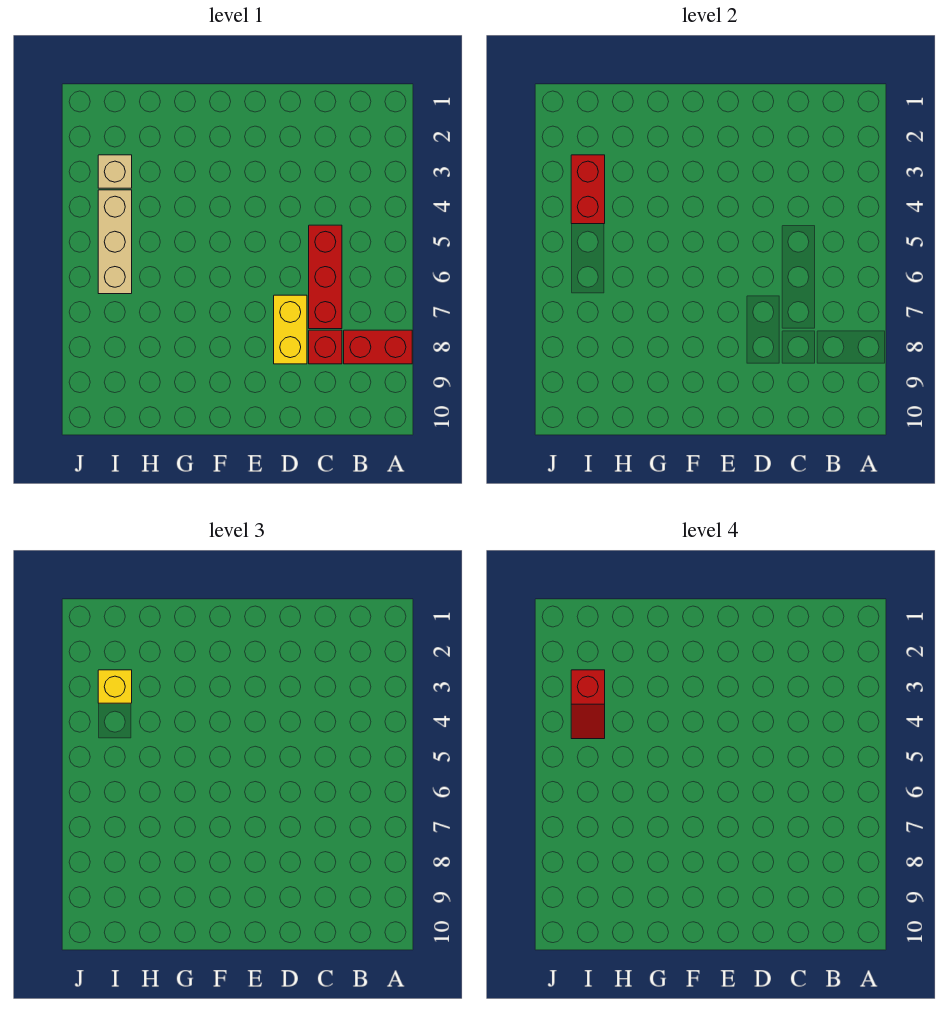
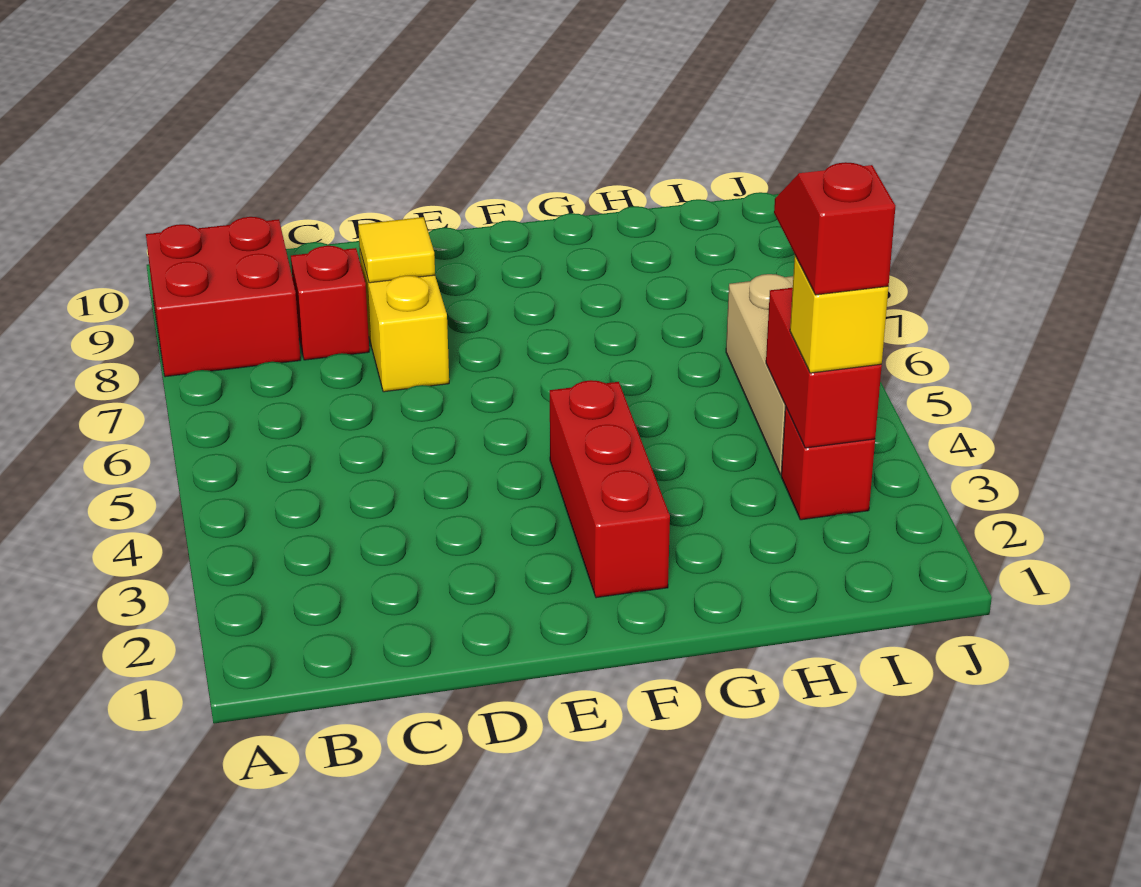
red brick A8:B8 level 1 -> red brick A8:B9 level 1
red brick C5:C7 level 1 -> red brick F2:F4 level 1
none -> yellow tile D8 level 2
tan brick I3 level 1 -> red brick I3 level 1

